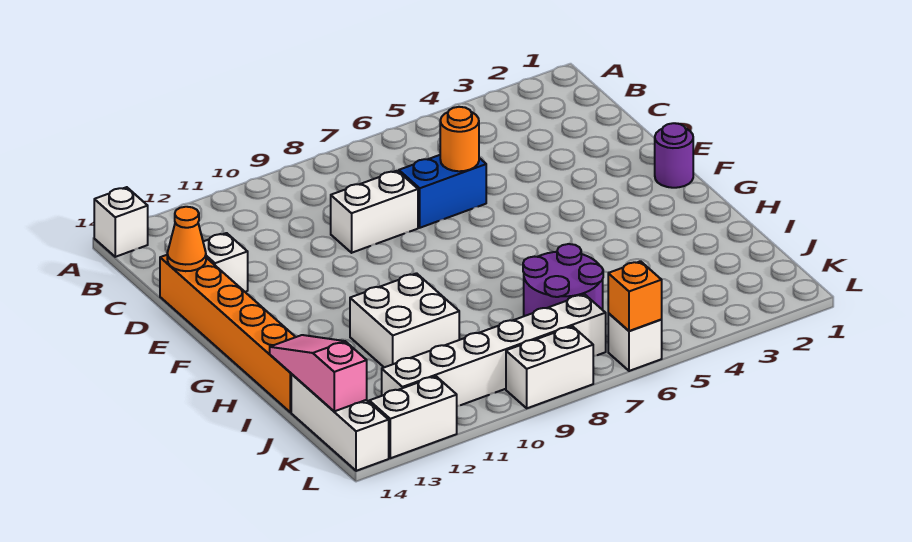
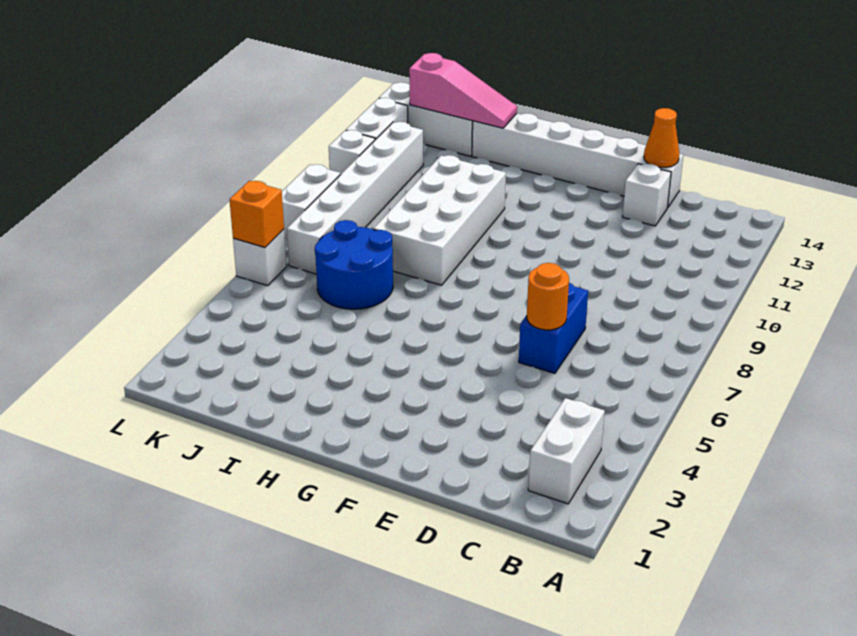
white brick A14 level 1 -> white brick L11 level 1
white brick D8:D9 level 1 -> white brick B2:B3 level 1
orange brick D14:I14 level 1 -> white brick D14:I14 level 1
purple round brick F1 level 1 -> none
white brick H10:I11 level 1 -> white brick H8:I11 level 1
purple round brick I6:J7 level 1 -> blue round brick I6:J7 level 1

